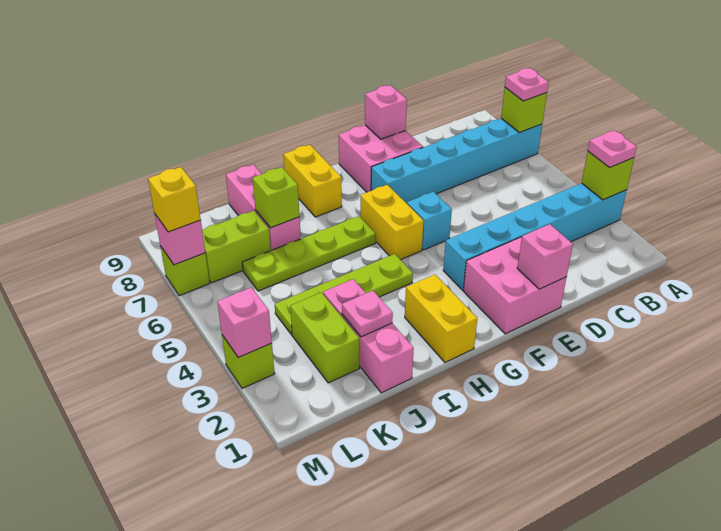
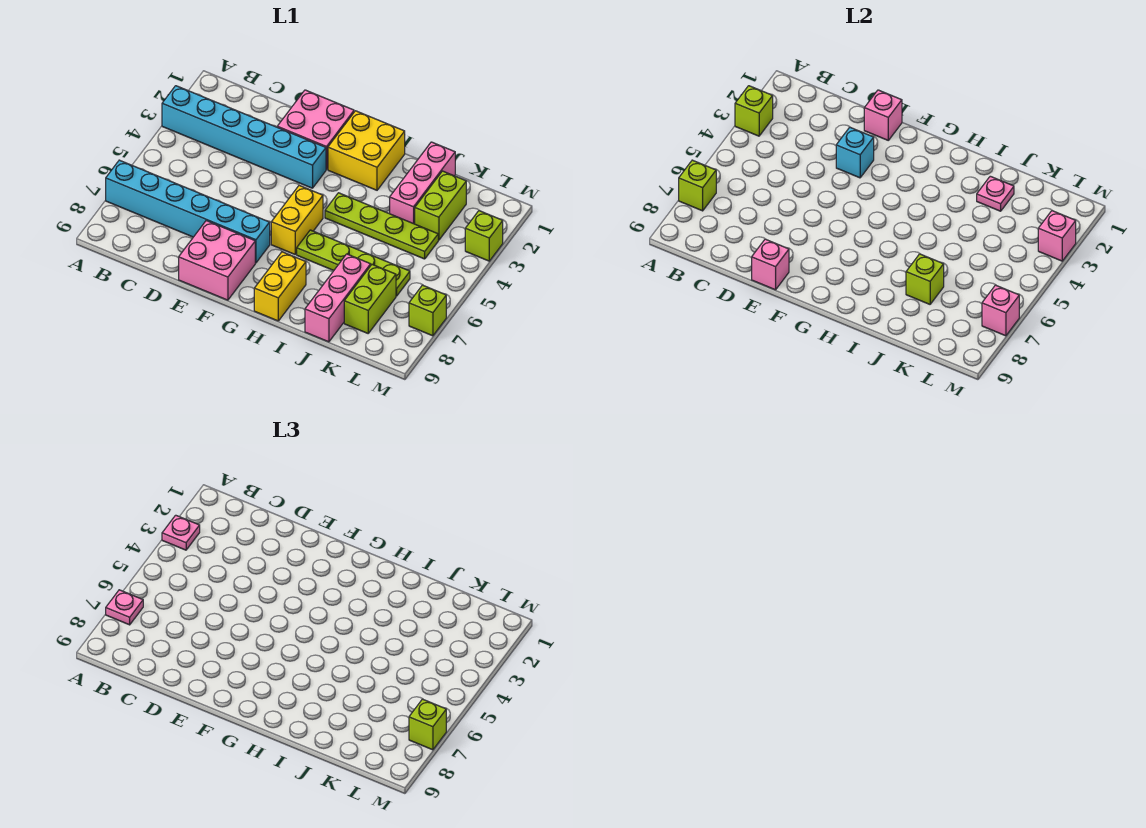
cyan brick F5 level 1 -> cyan brick E3 level 2
yellow brick H1:H2 level 1 -> yellow brick G1:H2 level 1
lime brick K7:L7 level 1 -> lime brick K7:K8 level 1
yellow brick M7 level 3 -> lime brick M7 level 3

